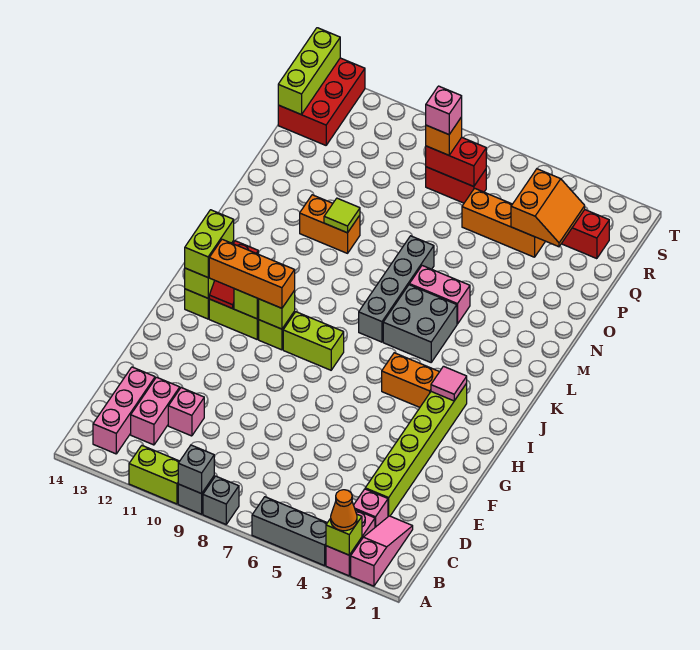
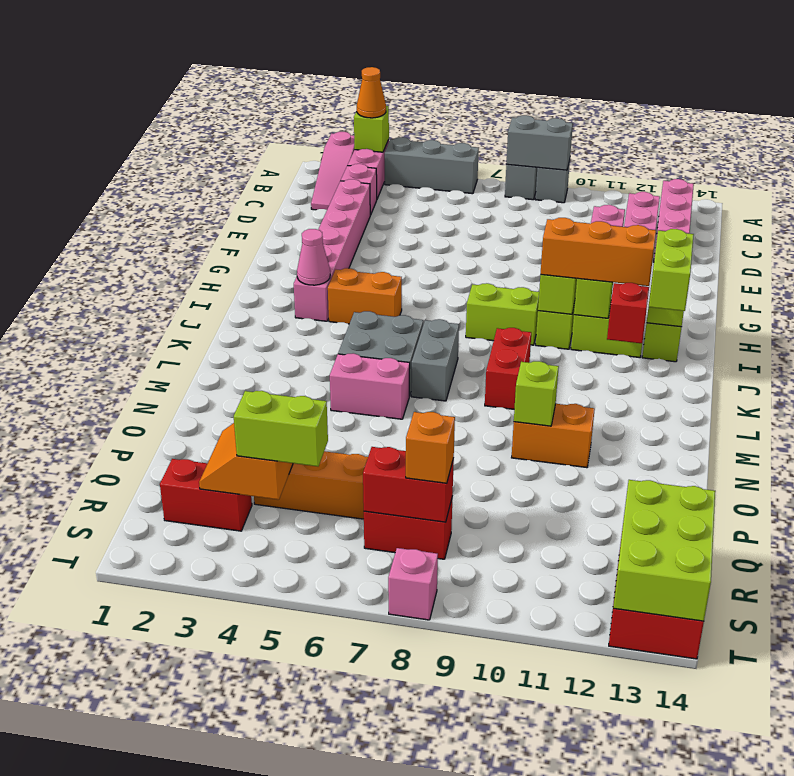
grey brick A9 level 2 -> grey brick A8:A9 level 2
lime brick A10:A11 level 1 -> lime brick R4:R5 level 3
lime brick D3:I3 level 1 -> pink brick D3:I3 level 1
pink tile I3 level 2 -> pink cone I3 level 2
grey brick K7:N7 level 1 -> grey brick K7:L7 level 1
none -> red brick K9:L9 level 1
lime tile N10 level 2 -> lime brick N10 level 2
pink brick R8 level 4 -> pink brick T8 level 1
lime brick R14:T14 level 2 -> lime brick R13:T14 level 2

